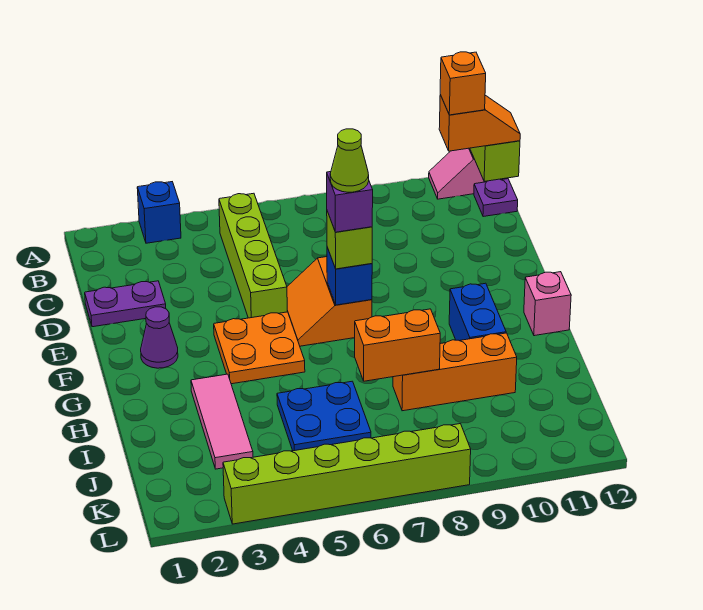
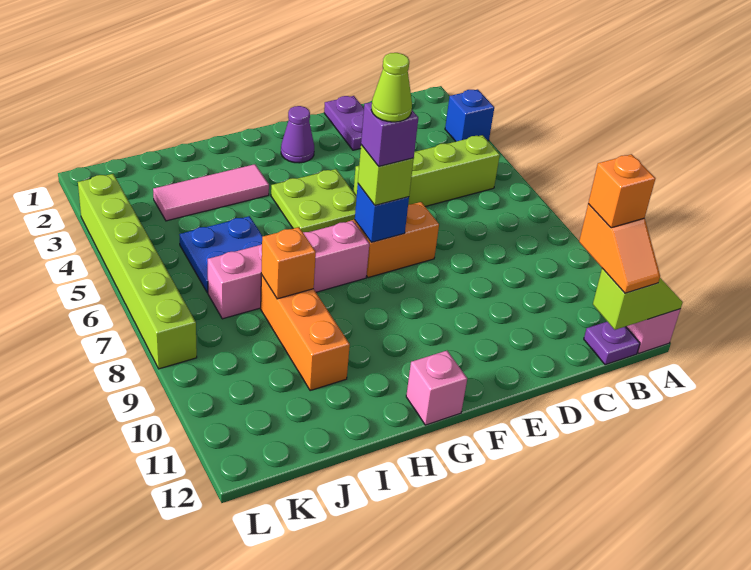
orange plate F4:G5 level 1 -> lime plate F4:G5 level 1
none -> pink brick G7:J7 level 1
blue brick G10:H10 level 1 -> none
orange brick I7:I8 level 2 -> orange brick I8 level 2

